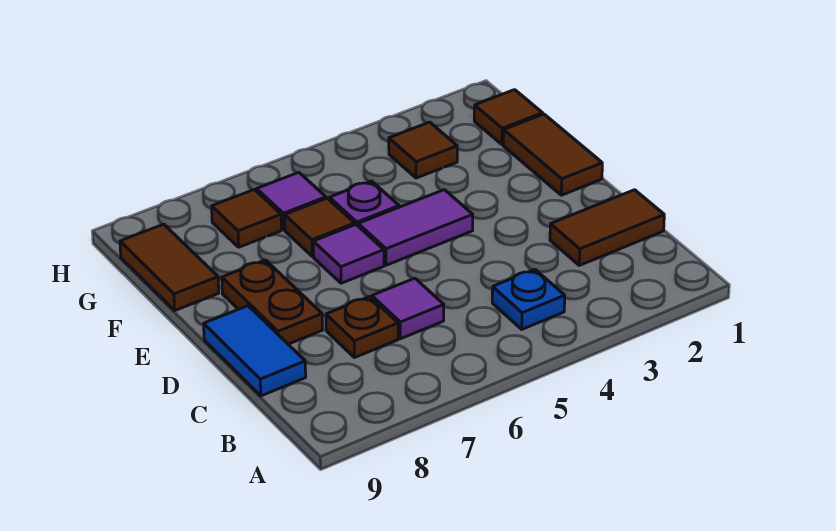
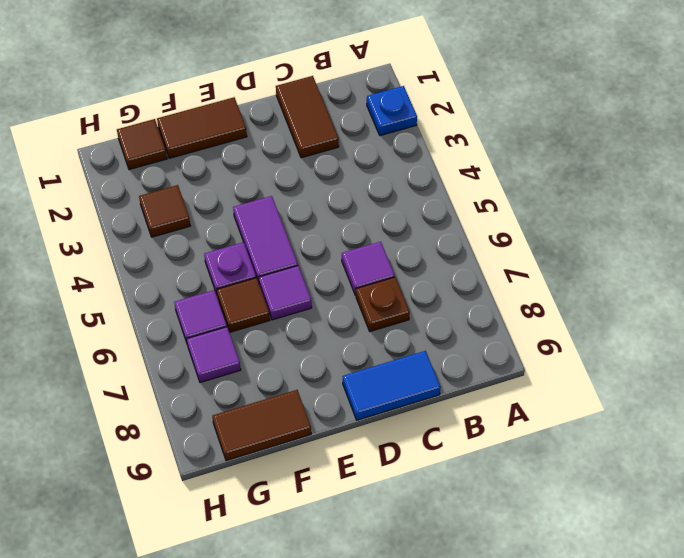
blue plate B4 level 1 -> blue plate A2 level 1
brown plate D8:E8 level 1 -> none
brown tile G7 level 1 -> purple tile G7 level 1

